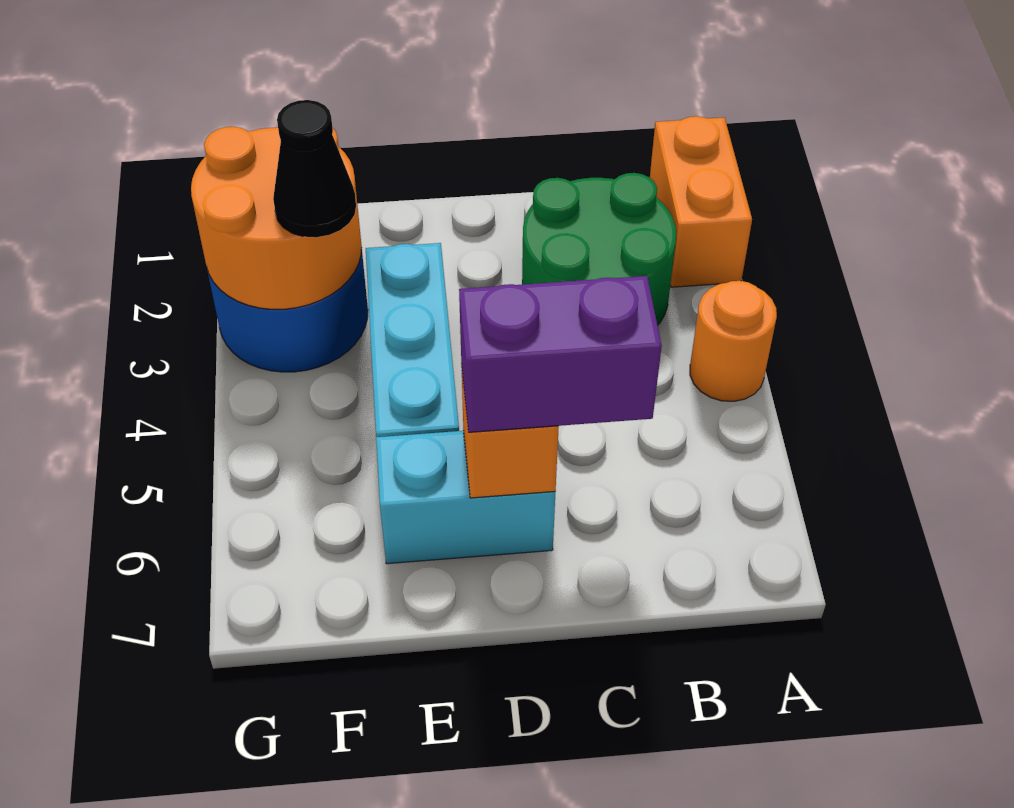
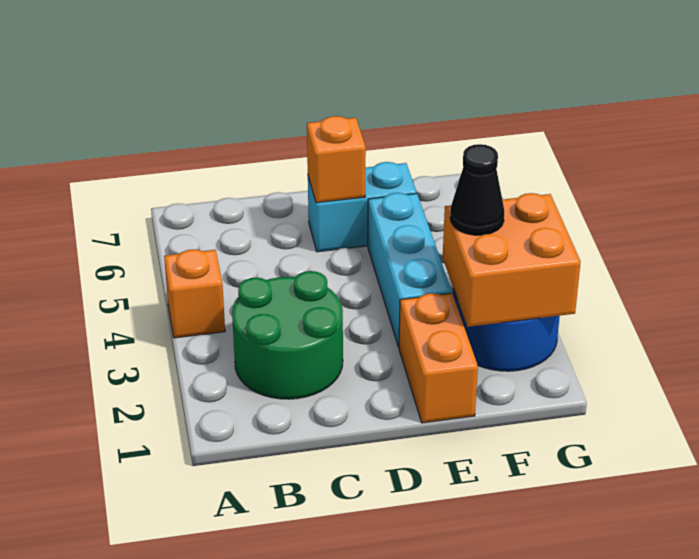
orange brick A1:A2 level 1 -> orange brick E1:E2 level 1
orange round brick A4 level 1 -> orange brick A4 level 1
purple brick C6:D6 level 3 -> none
orange round brick F2:G3 level 2 -> orange brick F2:G3 level 2

